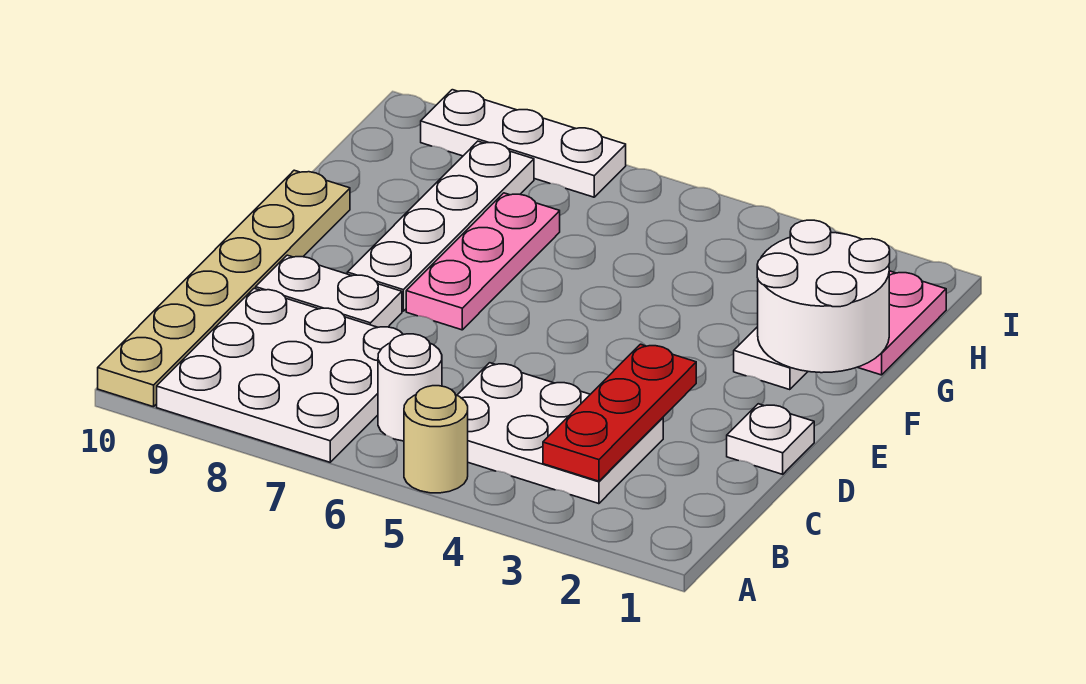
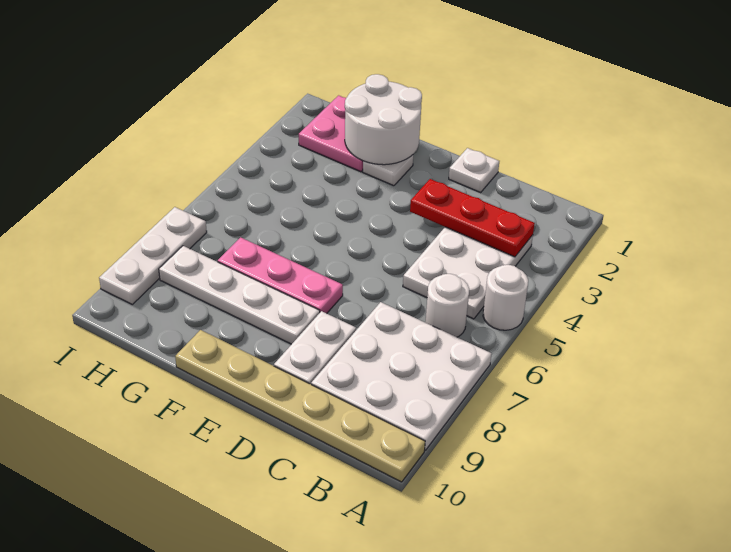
tan round brick A5 level 1 -> white round brick A5 level 1

